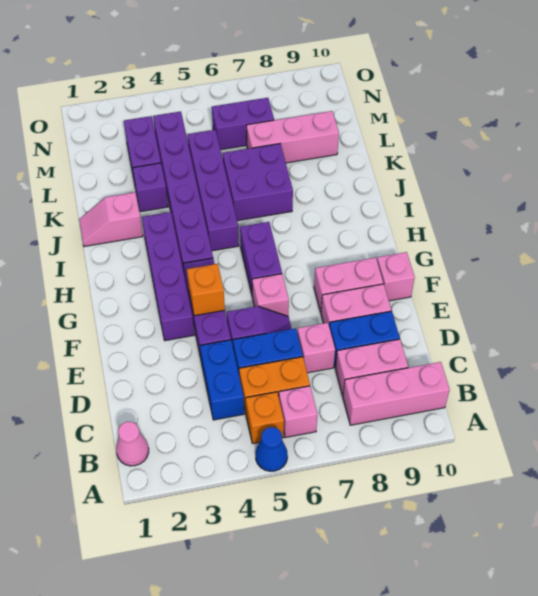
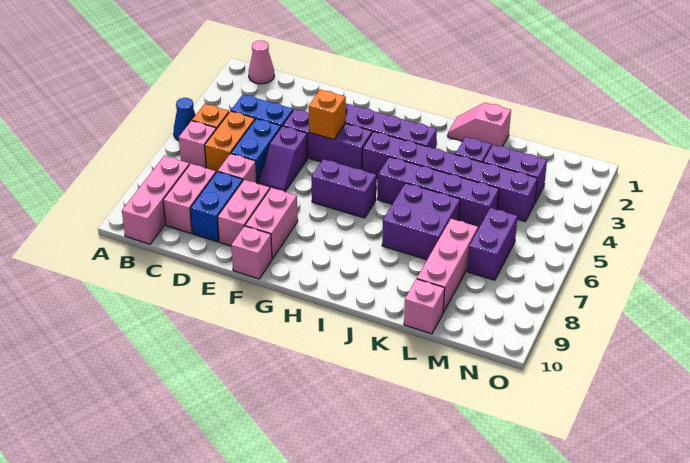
pink brick F6 level 1 -> pink brick L10 level 1
pink slope J1:J2 level 1 top 2 -> pink slope J1:K1 level 1 top K

